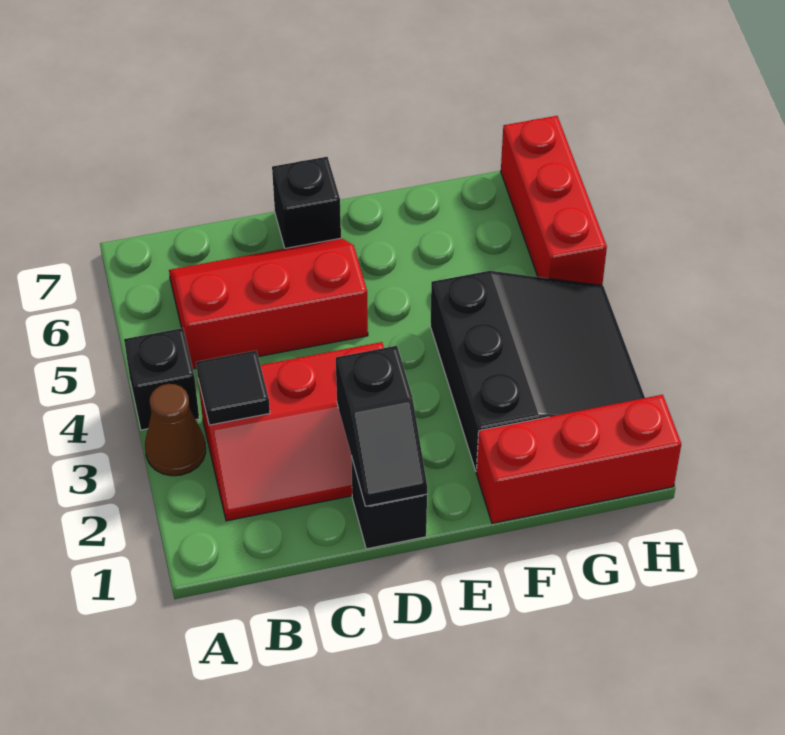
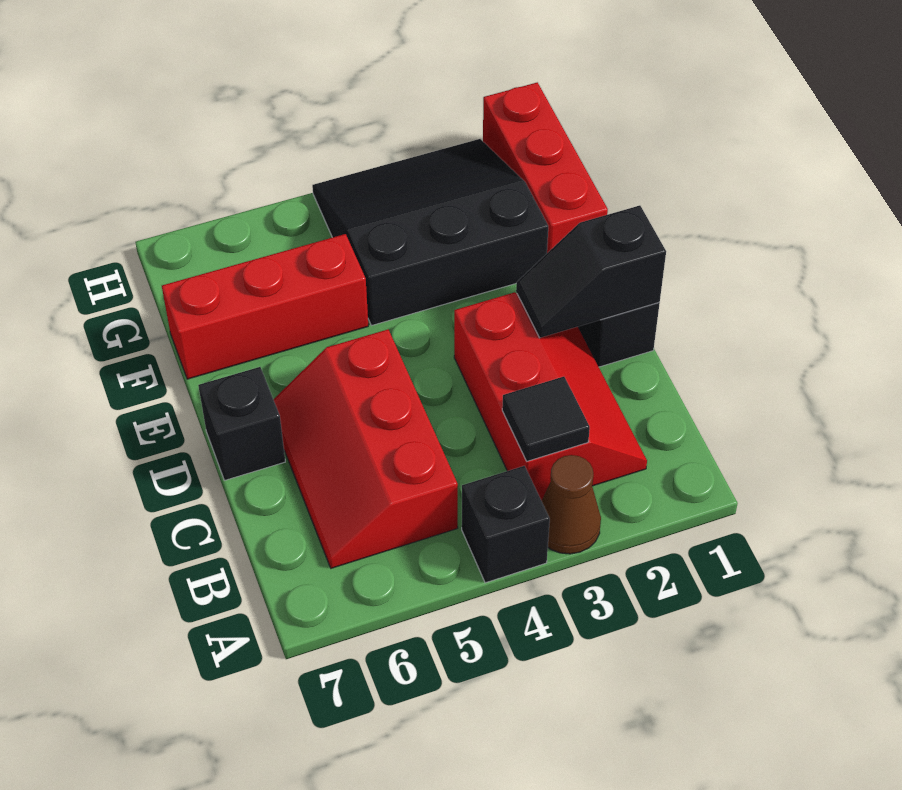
black slope D1:D2 level 2 top 2 -> black slope D1:D2 level 2 top 1
red brick H5:H7 level 1 -> red brick F5:F7 level 1

